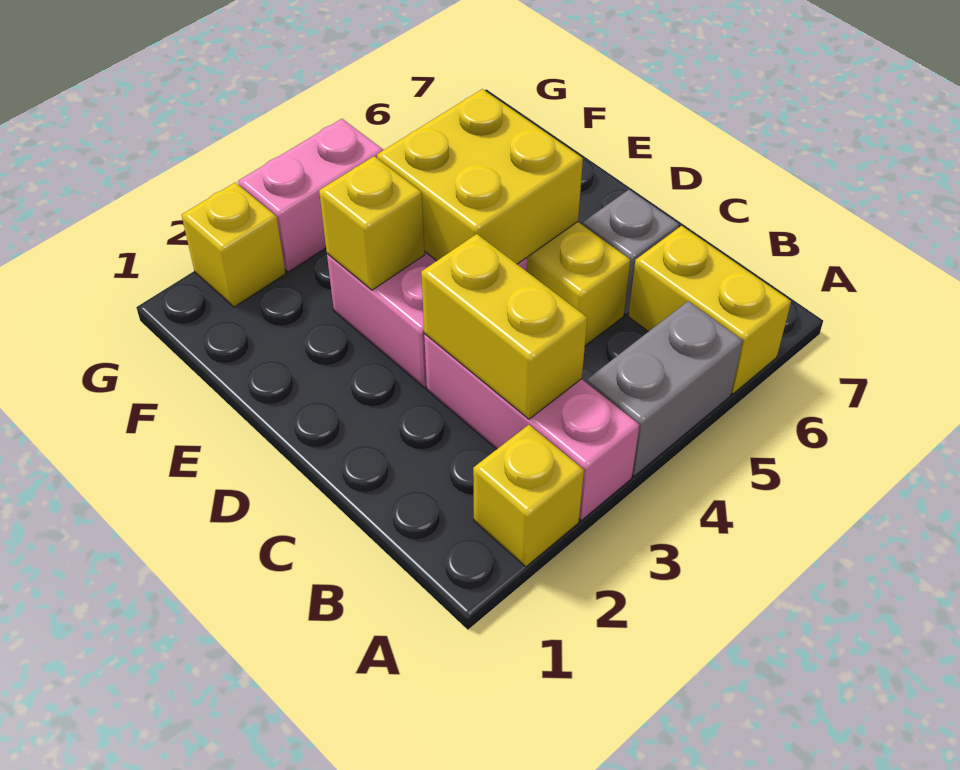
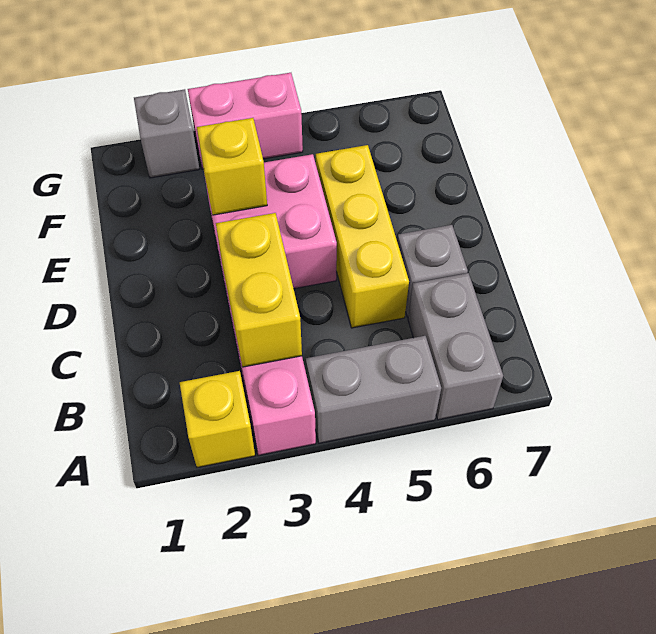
yellow brick A6:B6 level 1 -> grey brick A6:B6 level 1
yellow brick D4:E5 level 2 -> none
yellow brick G2 level 1 -> grey brick G2 level 1

